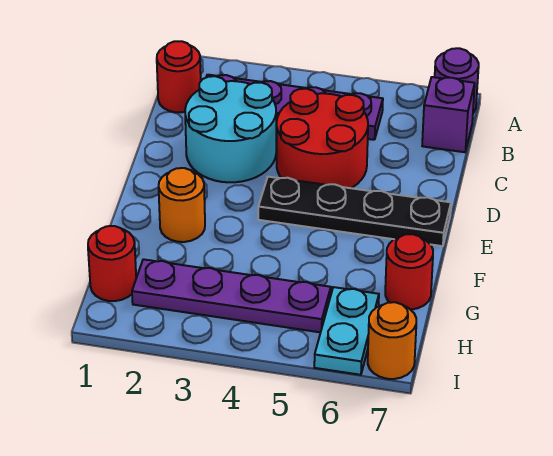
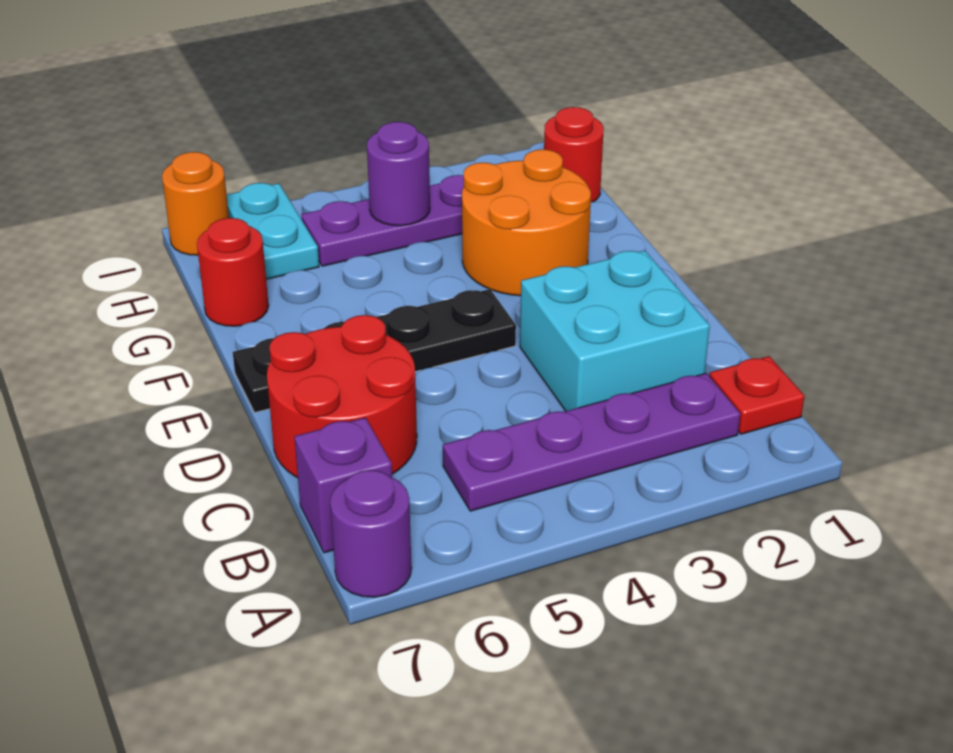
red round brick B1 level 1 -> red plate B1 level 1
cyan round brick C2:D3 level 1 -> cyan brick C2:D3 level 1
red round brick C4:D5 level 1 -> red round brick C6:D7 level 1
orange round brick F2 level 1 -> orange round brick F2:G3 level 1
none -> purple round brick H4 level 2

